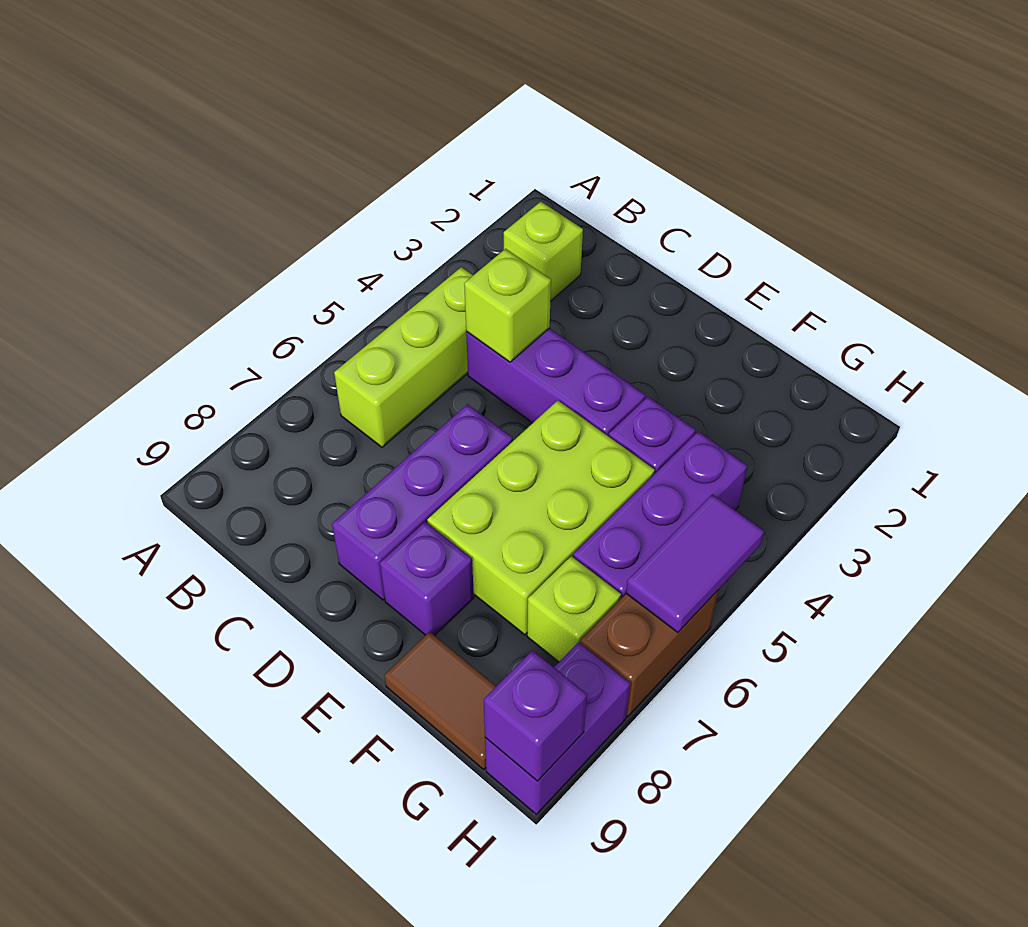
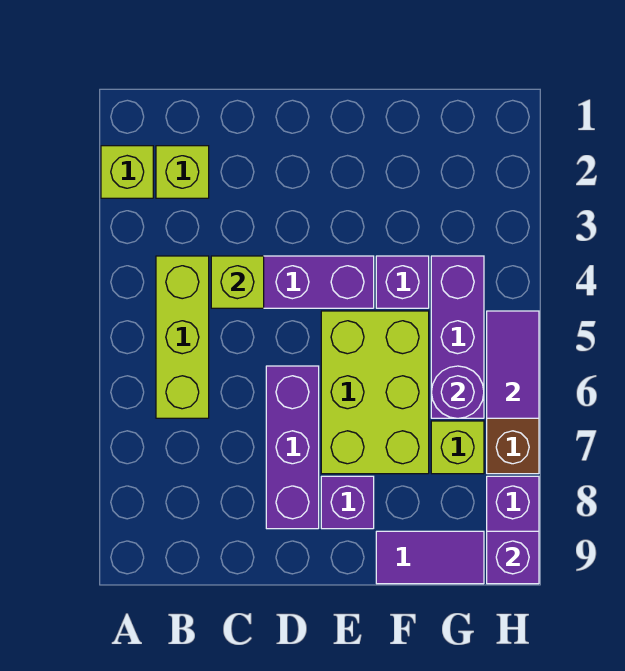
none -> lime brick A2 level 1
brown tile F9:G9 level 1 -> purple tile F9:G9 level 1
none -> purple round brick G6 level 2

